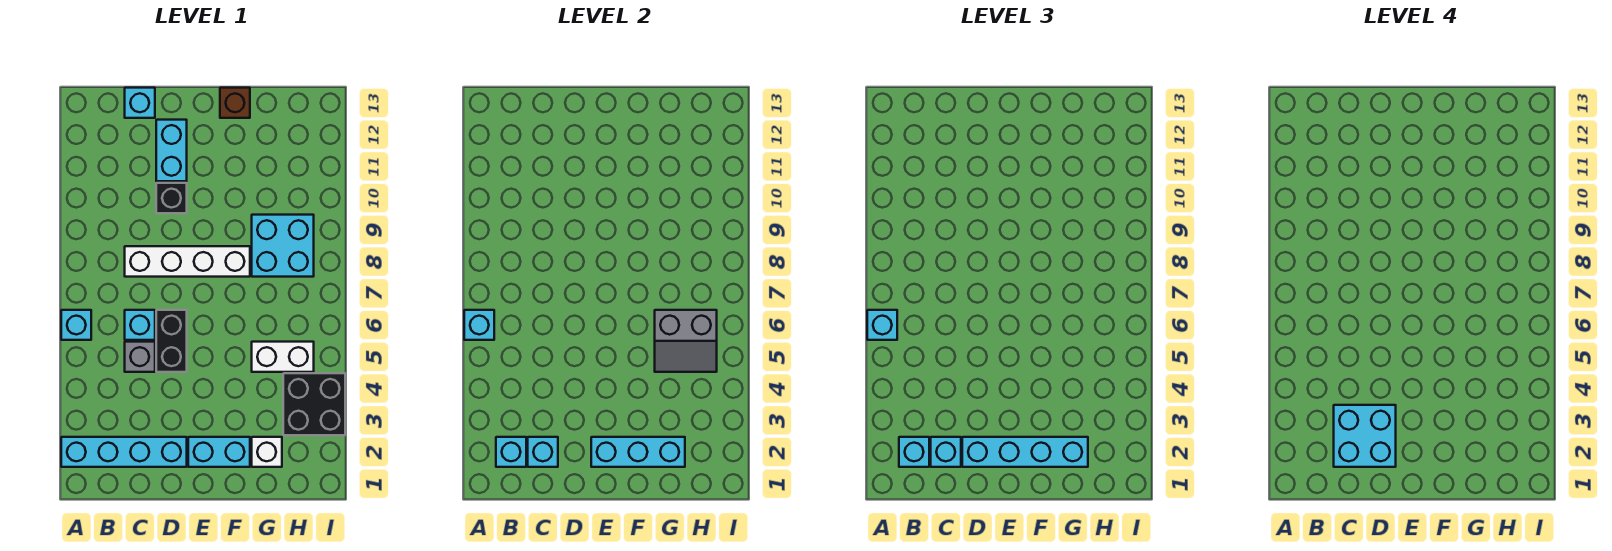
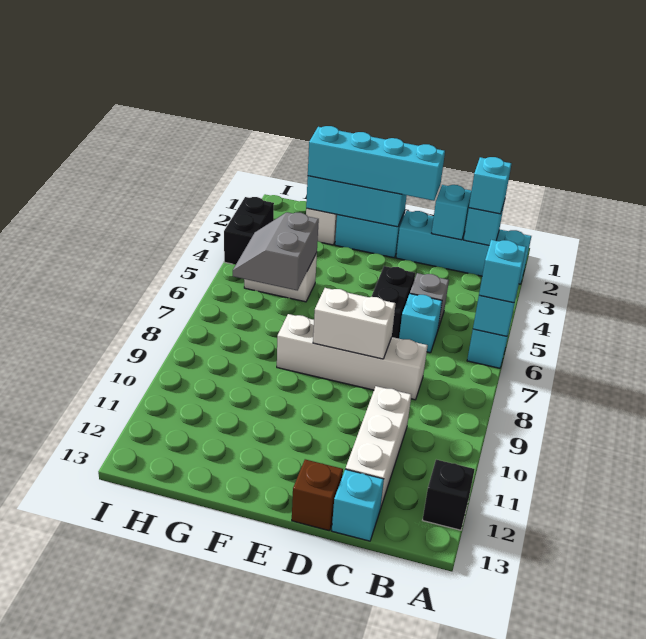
cyan brick C2 level 3 -> none
cyan brick C2:D3 level 4 -> none
none -> white brick C10:C12 level 1
none -> white brick D8:E8 level 2
black brick D10 level 1 -> black brick A12 level 1
cyan brick D11:D12 level 1 -> none
brown brick F13 level 1 -> brown brick D13 level 1
grey slope G5:H6 level 2 top 6 -> grey slope G5:H6 level 2 top G
cyan brick G8:H9 level 1 -> none
black brick H3:I4 level 1 -> black brick I3:I4 level 1

